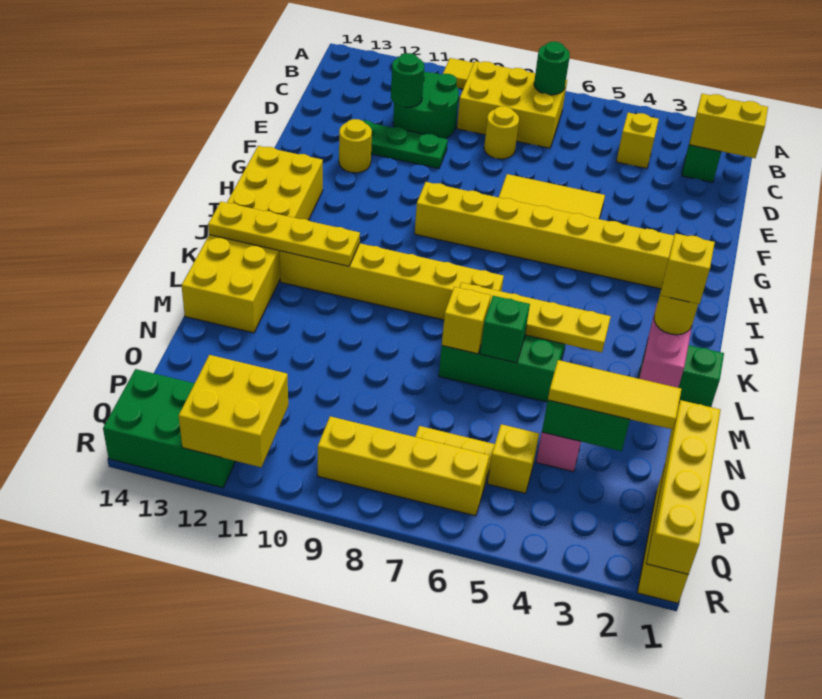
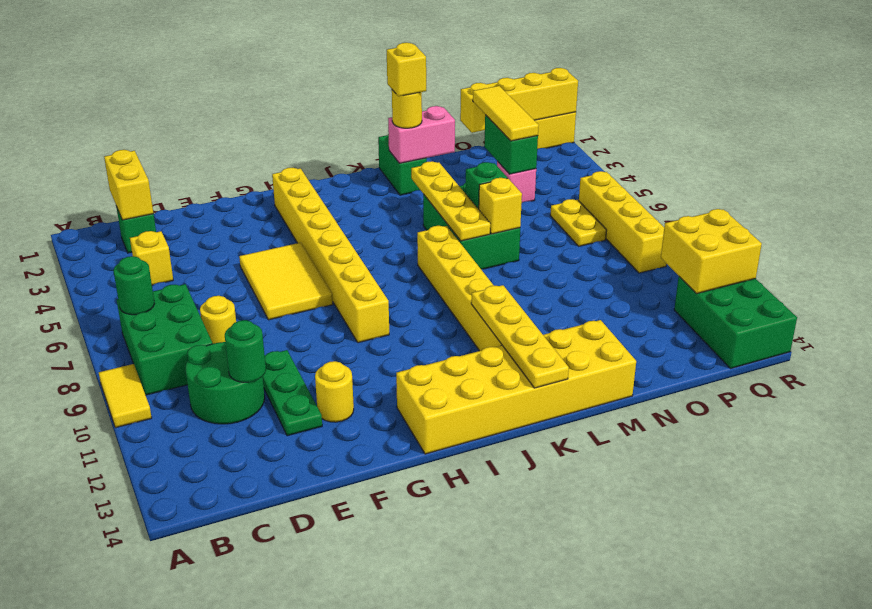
yellow brick B7:C9 level 1 -> green brick B7:C9 level 1
yellow brick P5 level 1 -> none

